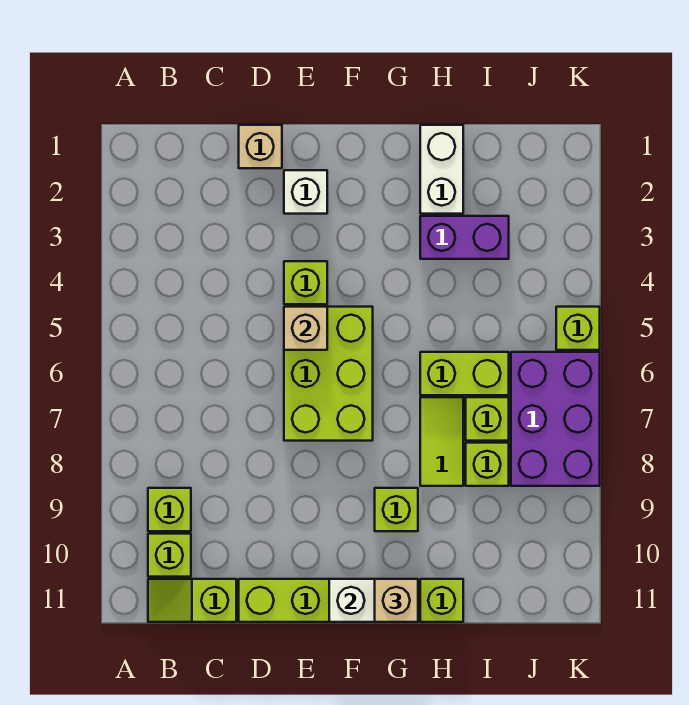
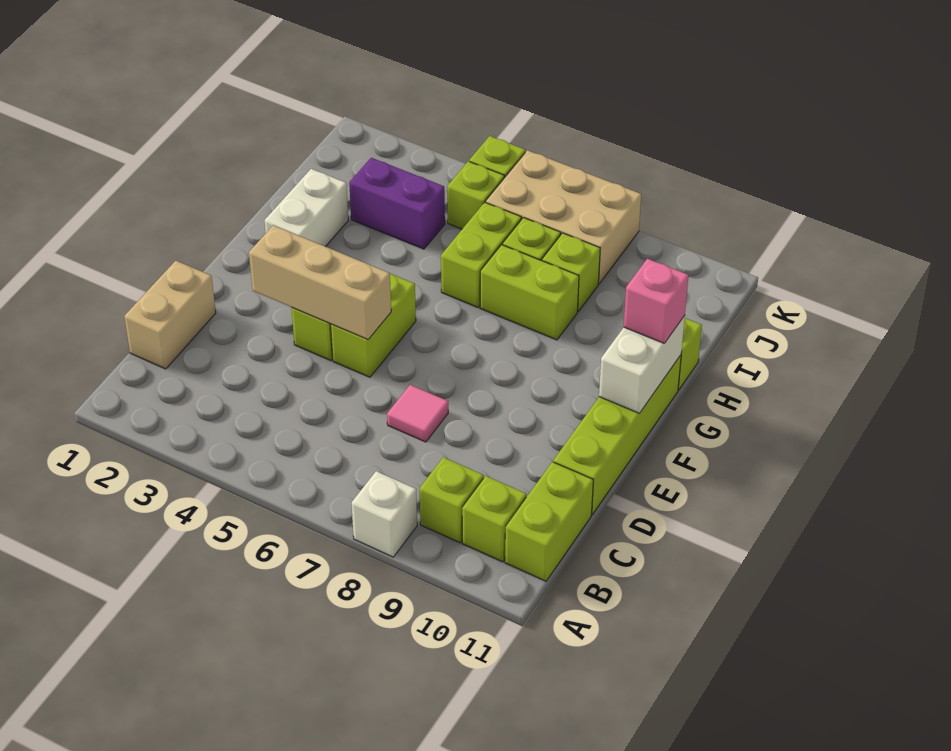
lime slope B11:C11 level 1 top C -> lime brick B11:C11 level 1
tan brick D1 level 1 -> tan brick C1:D1 level 1
none -> pink tile D7 level 1
white brick E2 level 1 -> white brick A8 level 1
lime brick E5:F7 level 1 -> lime brick E5:F5 level 1
tan brick E5 level 2 -> tan brick E3:E5 level 2
lime brick G9 level 1 -> lime brick J5 level 1
tan brick G11 level 3 -> pink brick G11 level 3
white brick H1:H2 level 1 -> white brick G2:H2 level 1
purple brick H3:I3 level 1 -> purple brick I3:I4 level 1
lime tile H7:H8 level 1 -> lime brick H7:H8 level 1
purple brick J6:K8 level 1 -> tan brick J6:K8 level 1

